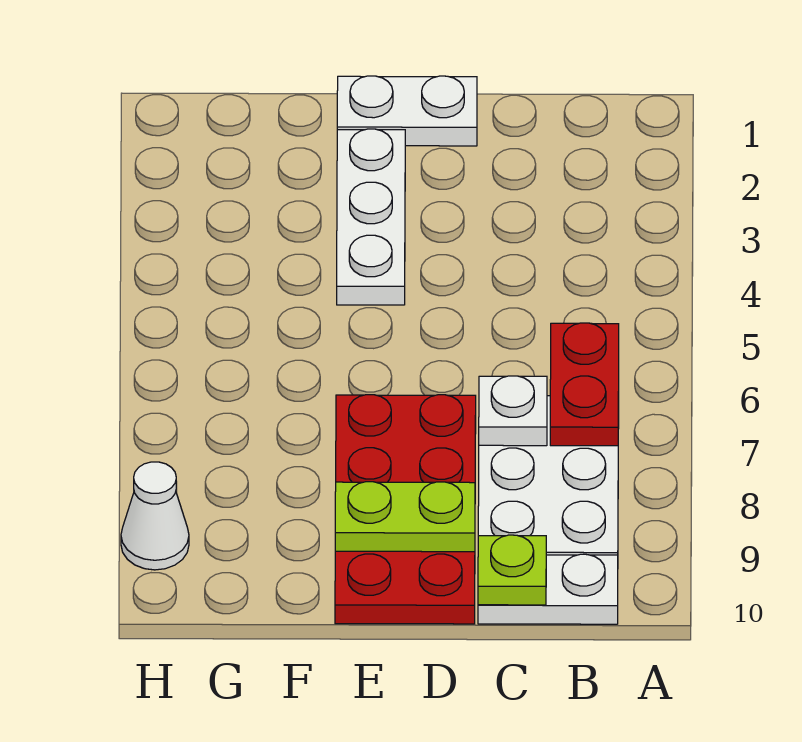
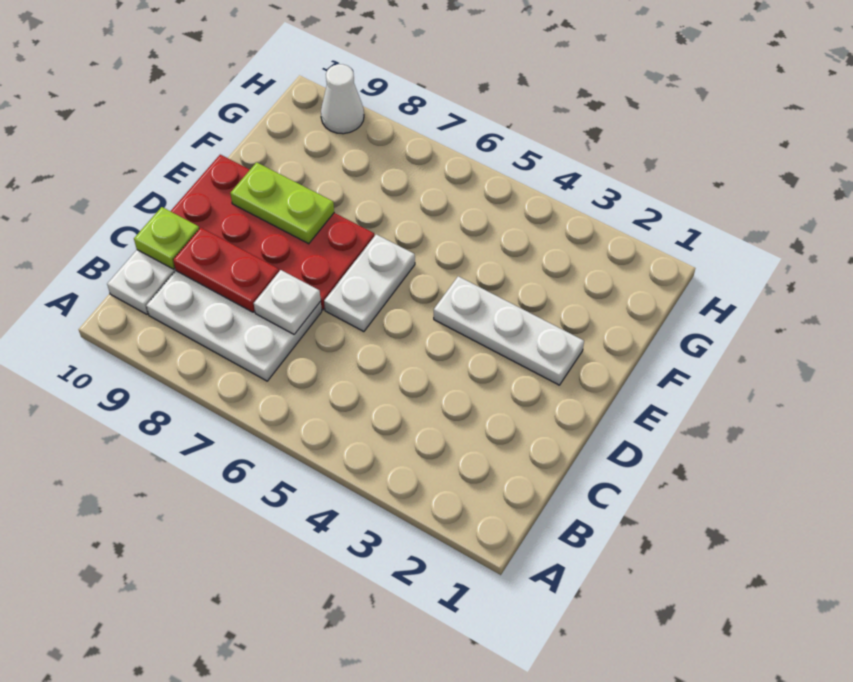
red plate B6:B7 level 2 -> red plate C8:C9 level 2
white plate D1:E1 level 1 -> white plate D6:E6 level 1
lime plate D9:E9 level 2 -> lime plate E8:E9 level 2

